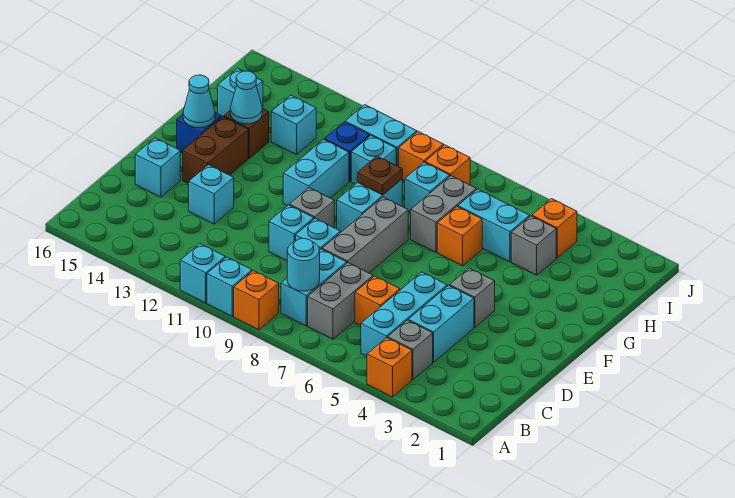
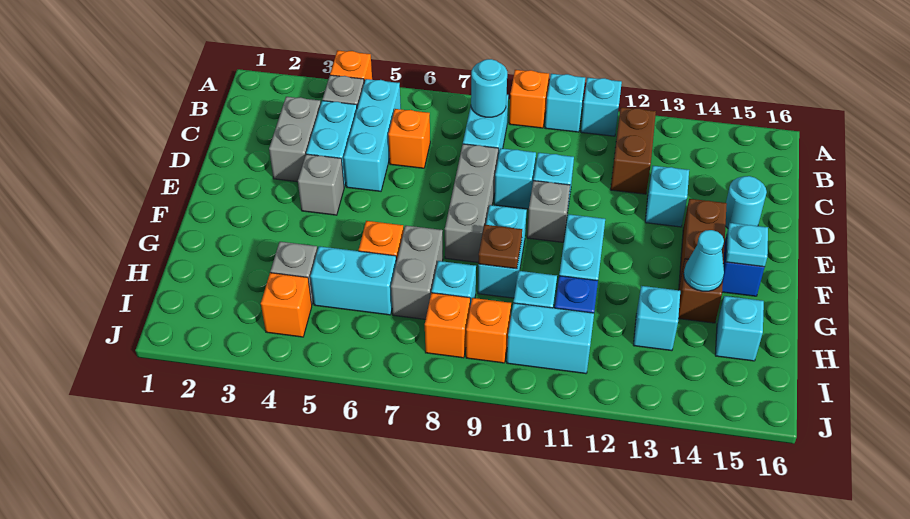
grey brick B7:C7 level 1 -> grey brick C3:D3 level 1
none -> brown brick B12:C12 level 1
cyan brick D15 level 1 -> cyan round brick D15 level 1
cyan cone F15 level 2 -> cyan plate F15 level 2

